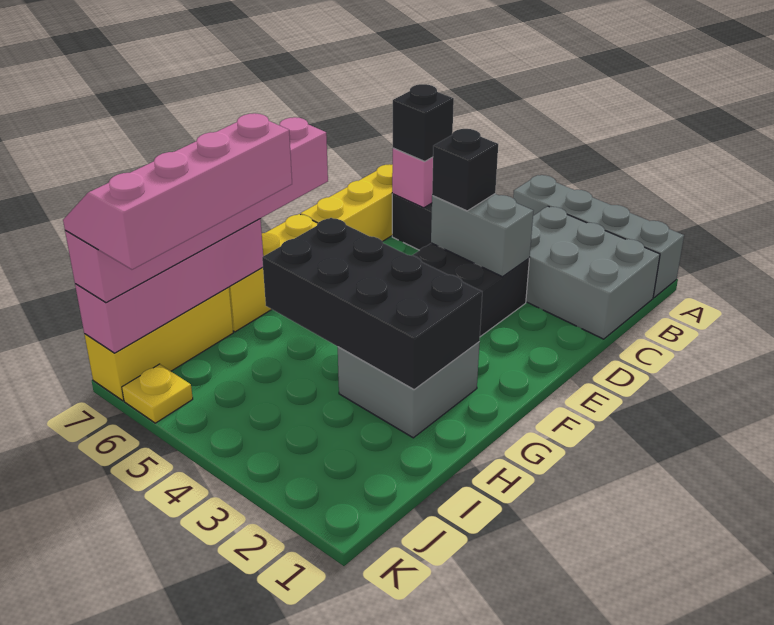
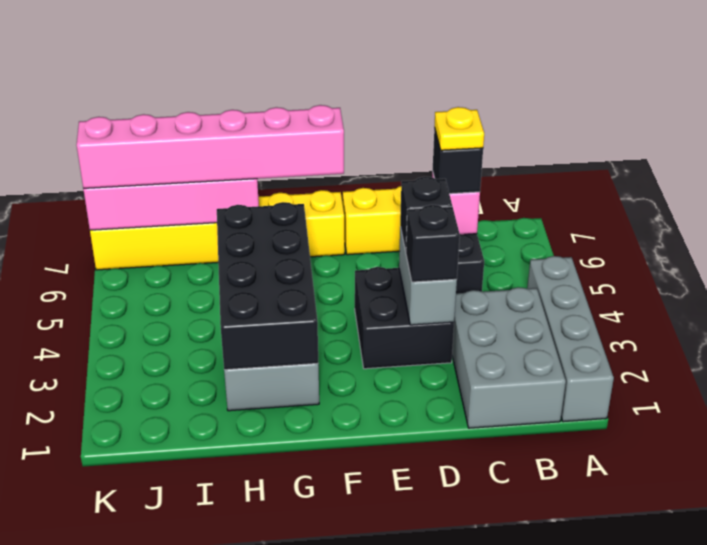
none -> black brick D3 level 3
pink slope H6:K7 level 4 top 6 -> none
yellow plate K6 level 1 -> yellow plate C6 level 4

